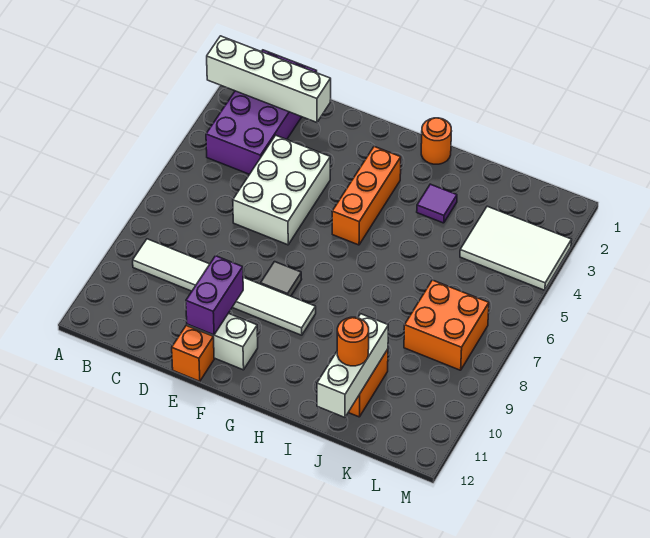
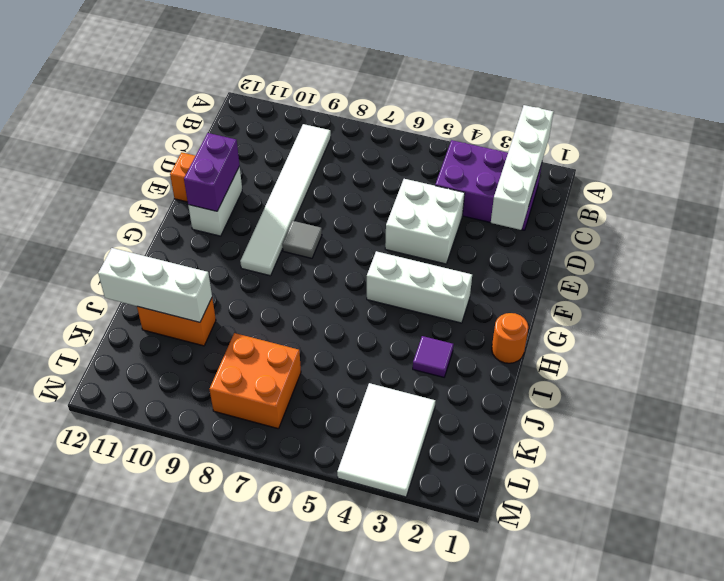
purple brick B1:C4 level 1 -> purple brick B2:C4 level 1
white brick D4:E6 level 1 -> white brick D4:E5 level 1
purple brick E10:E11 level 2 -> purple brick E11:F11 level 2
orange brick G3:G5 level 1 -> white brick G3:G5 level 1
orange round brick J11 level 3 -> none

